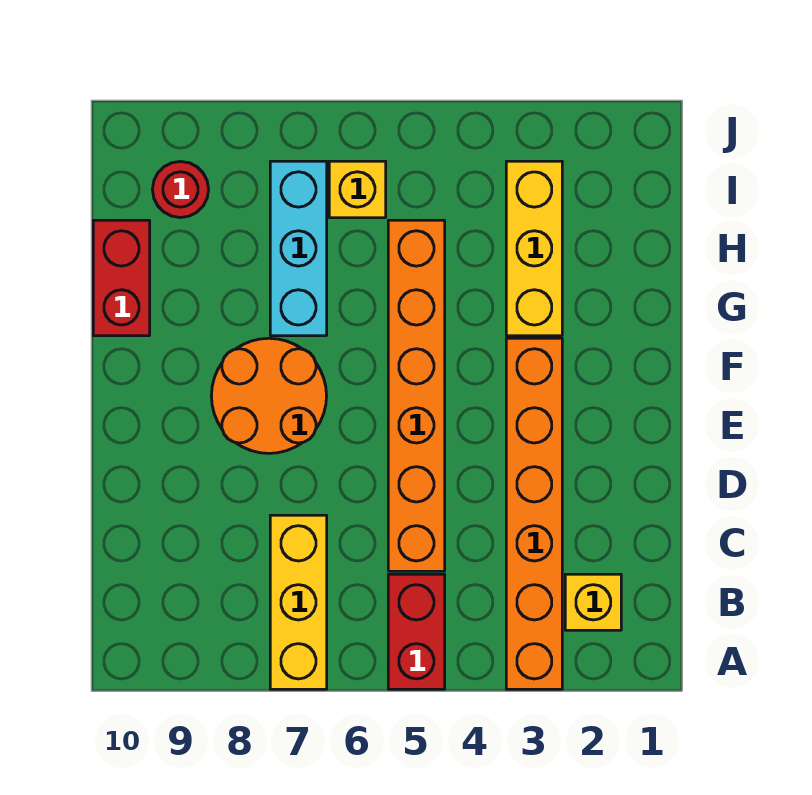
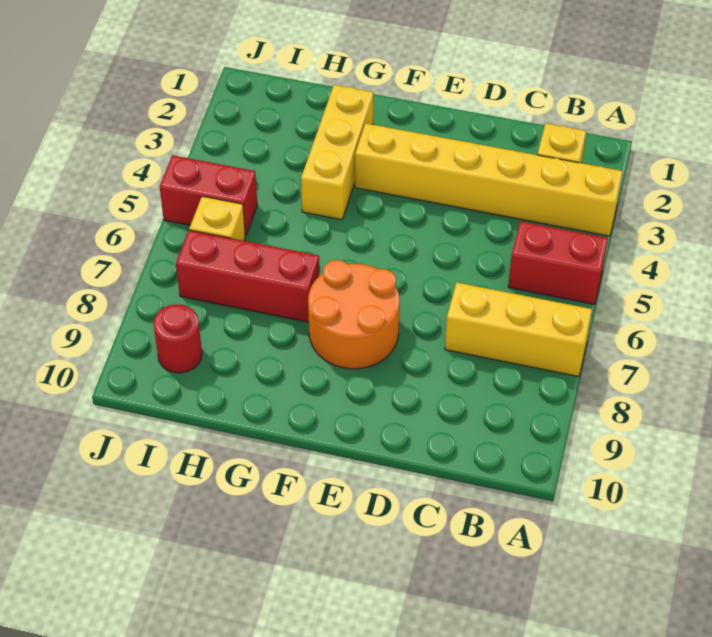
orange brick A3:F3 level 1 -> yellow brick A3:F3 level 1
orange brick C5:H5 level 1 -> none
yellow brick G3:I3 level 1 -> yellow brick G2:G4 level 1
cyan brick G7:I7 level 1 -> red brick G7:I7 level 1
red brick G10:H10 level 1 -> red brick I5:J5 level 1

